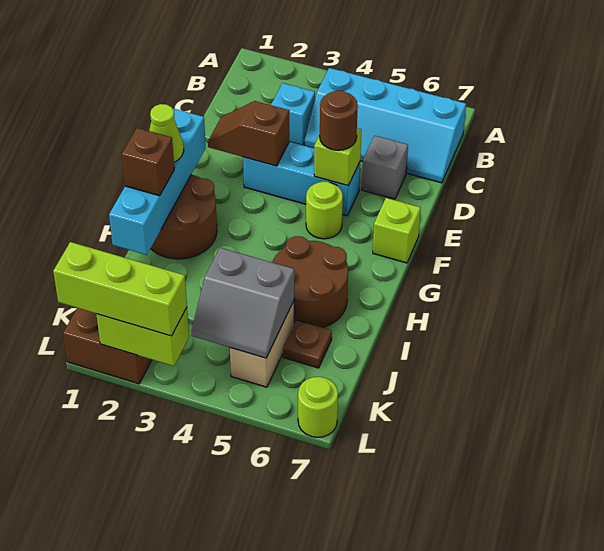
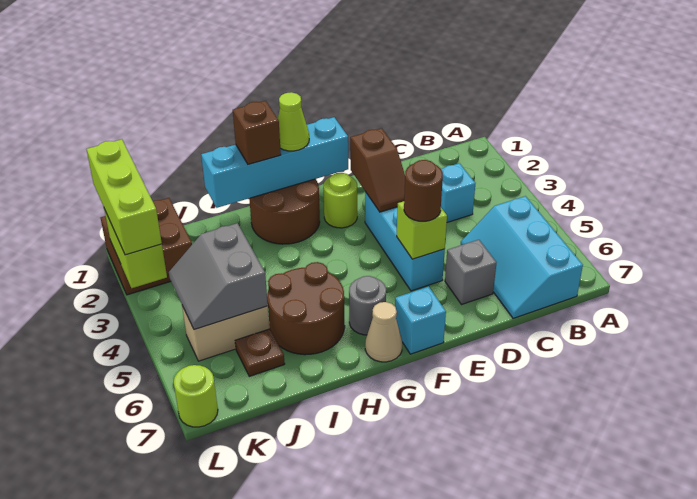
cyan slope B4:C7 level 1 top B -> cyan slope B5:C7 level 1 top B
brown slope E2:E3 level 2 top 3 -> brown slope E2:E3 level 2 top 2
lime round brick F5 level 1 -> lime round brick F2 level 1
lime brick F7 level 1 -> cyan brick F7 level 1
none -> grey round brick G6 level 1
none -> tan cone G7 level 1

